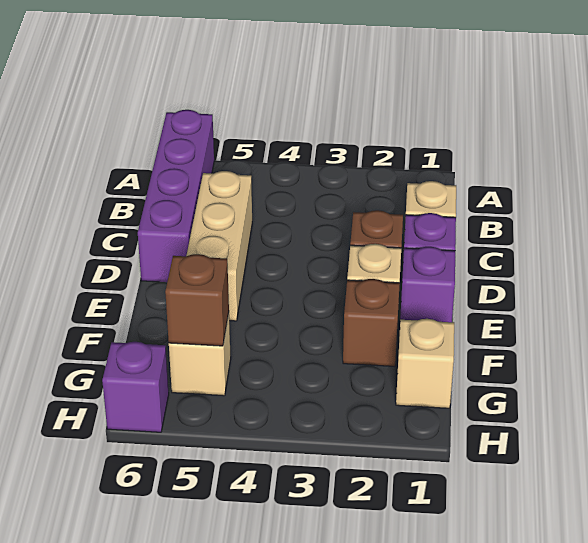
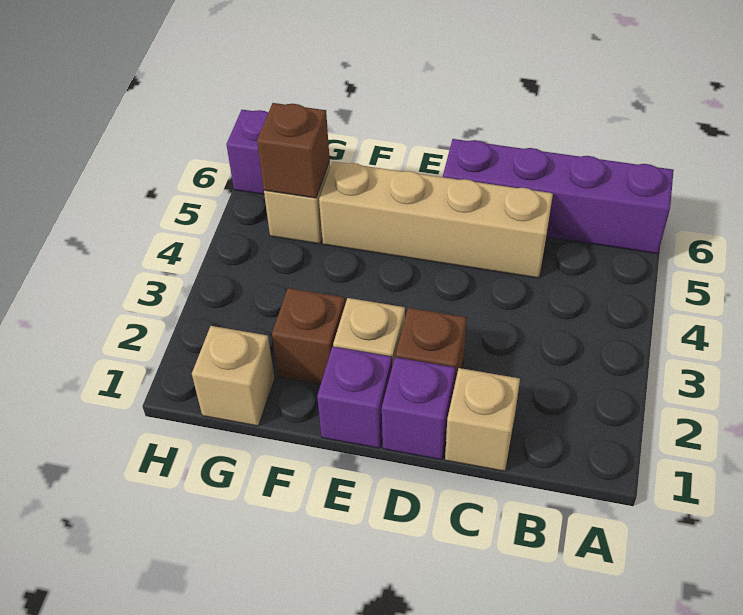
tan brick C5:E5 level 1 -> tan brick C5:F5 level 1

